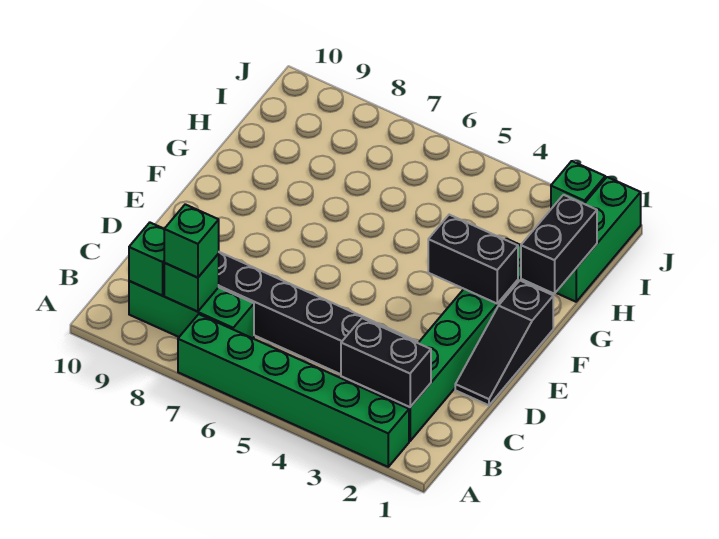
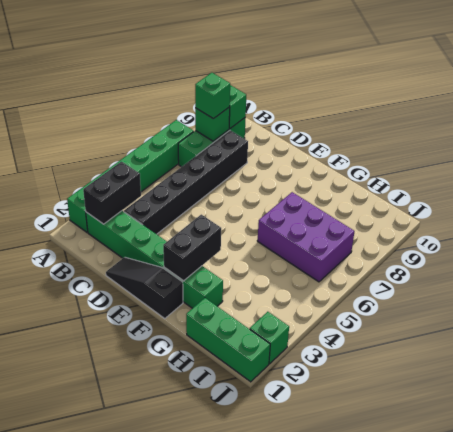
black brick G1:H1 level 2 -> none
none -> purple brick G6:I7 level 1

